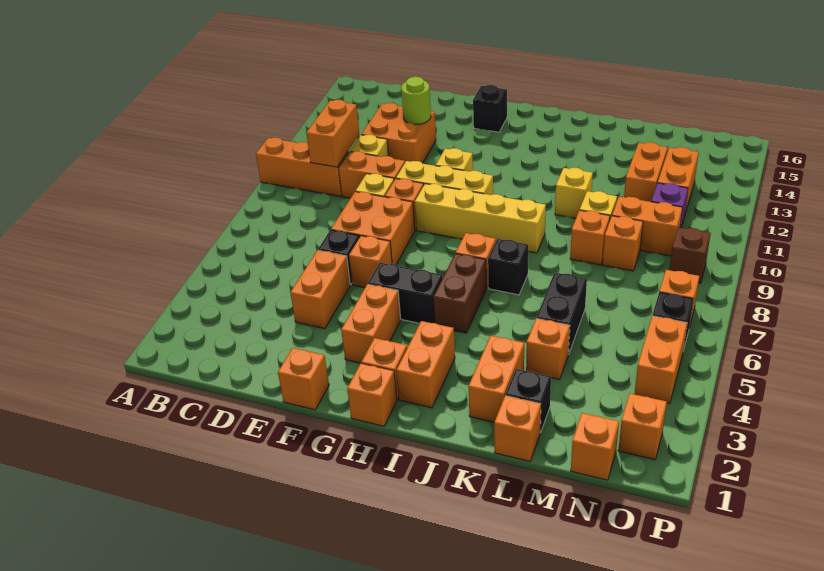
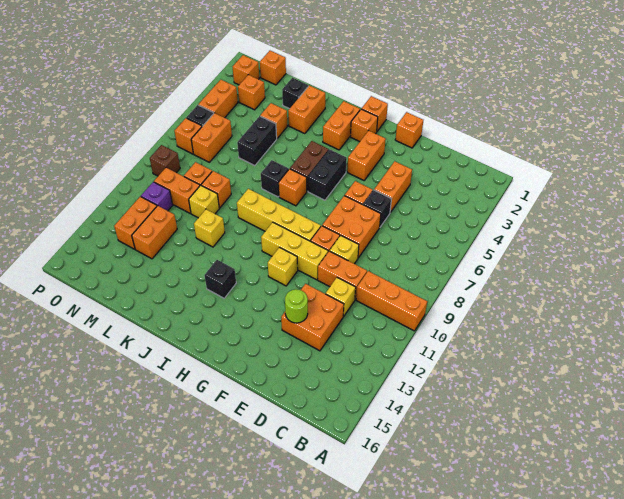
orange brick C10:C11 level 2 -> orange brick N6:N7 level 1
black brick G5:H5 level 1 -> black brick H5:H6 level 1
black brick G15 level 1 -> black brick I13 level 1
orange brick L1 level 1 -> orange brick N3 level 1

